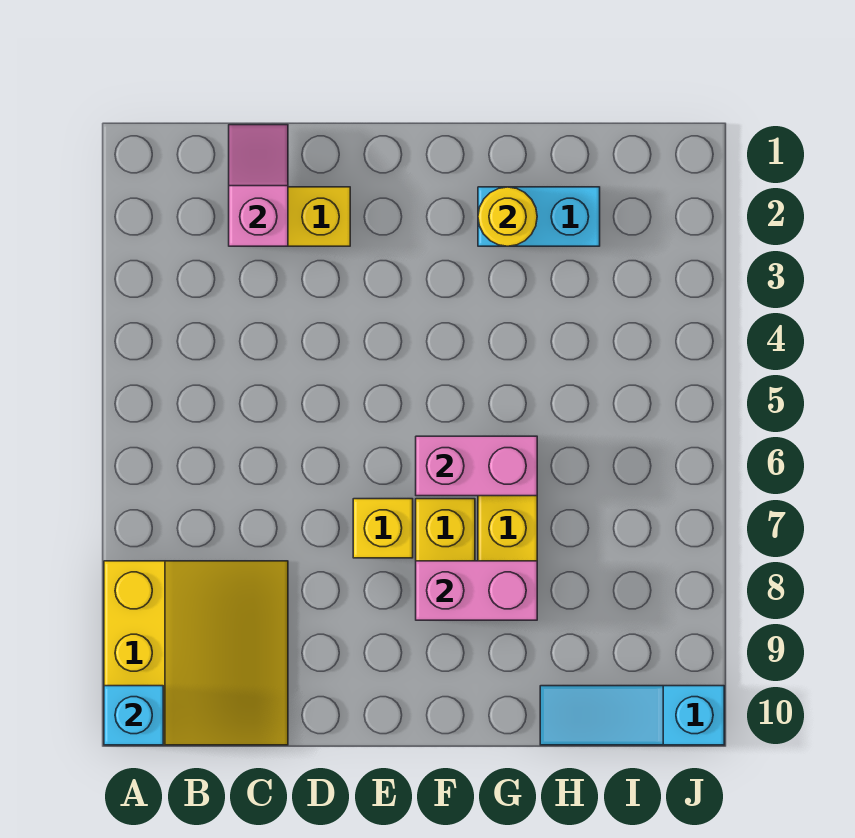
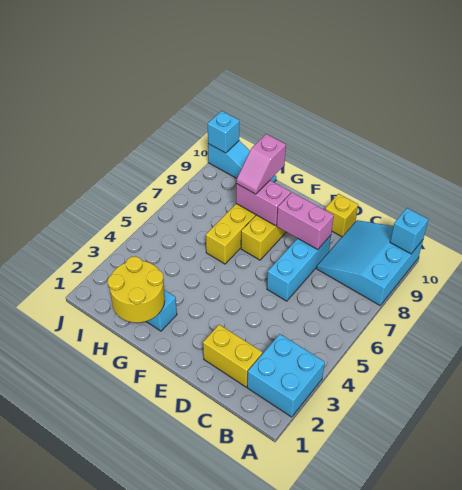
none -> cyan brick A2:B3 level 1
yellow slope A8:C10 level 1 top A -> cyan slope A8:C10 level 1 top A
pink slope C1:C2 level 2 top 2 -> pink slope G8:G9 level 3 top 9
none -> cyan brick D6:D8 level 1
yellow brick E7 level 1 -> yellow brick D10 level 1
pink brick F6:G6 level 2 -> pink brick D8:E8 level 2
yellow round brick G2 level 2 -> yellow round brick G1:H2 level 2
none -> cyan brick J10 level 2

